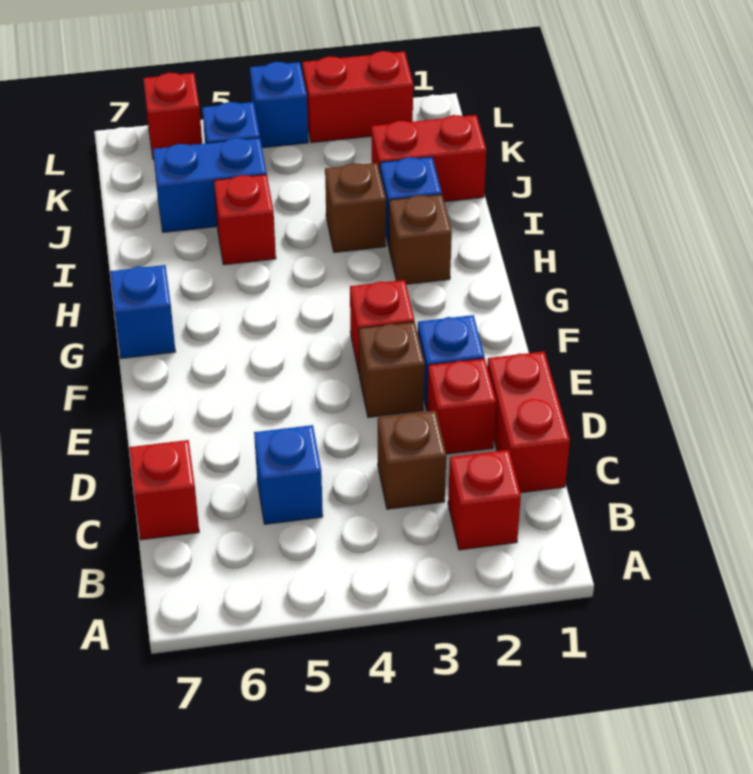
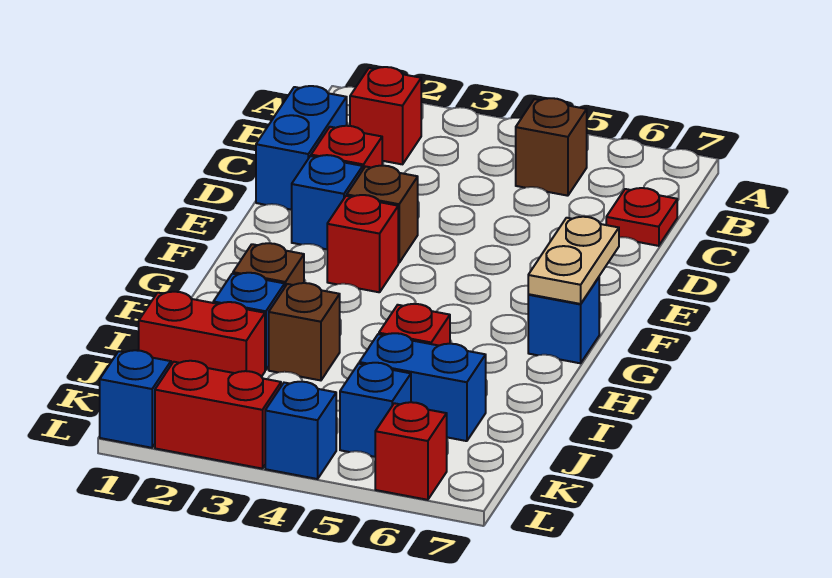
red brick C1:D1 level 1 -> blue brick C1:D1 level 1
brown brick C3 level 1 -> brown brick B5 level 1
blue brick C5 level 1 -> blue brick L1 level 1
red brick C7 level 1 -> red plate C7 level 1
none -> tan plate F7:G7 level 2

